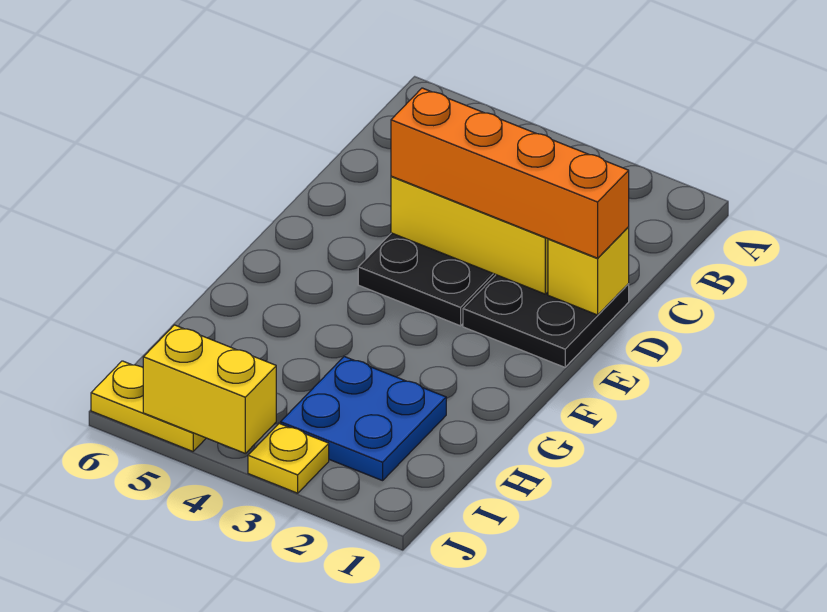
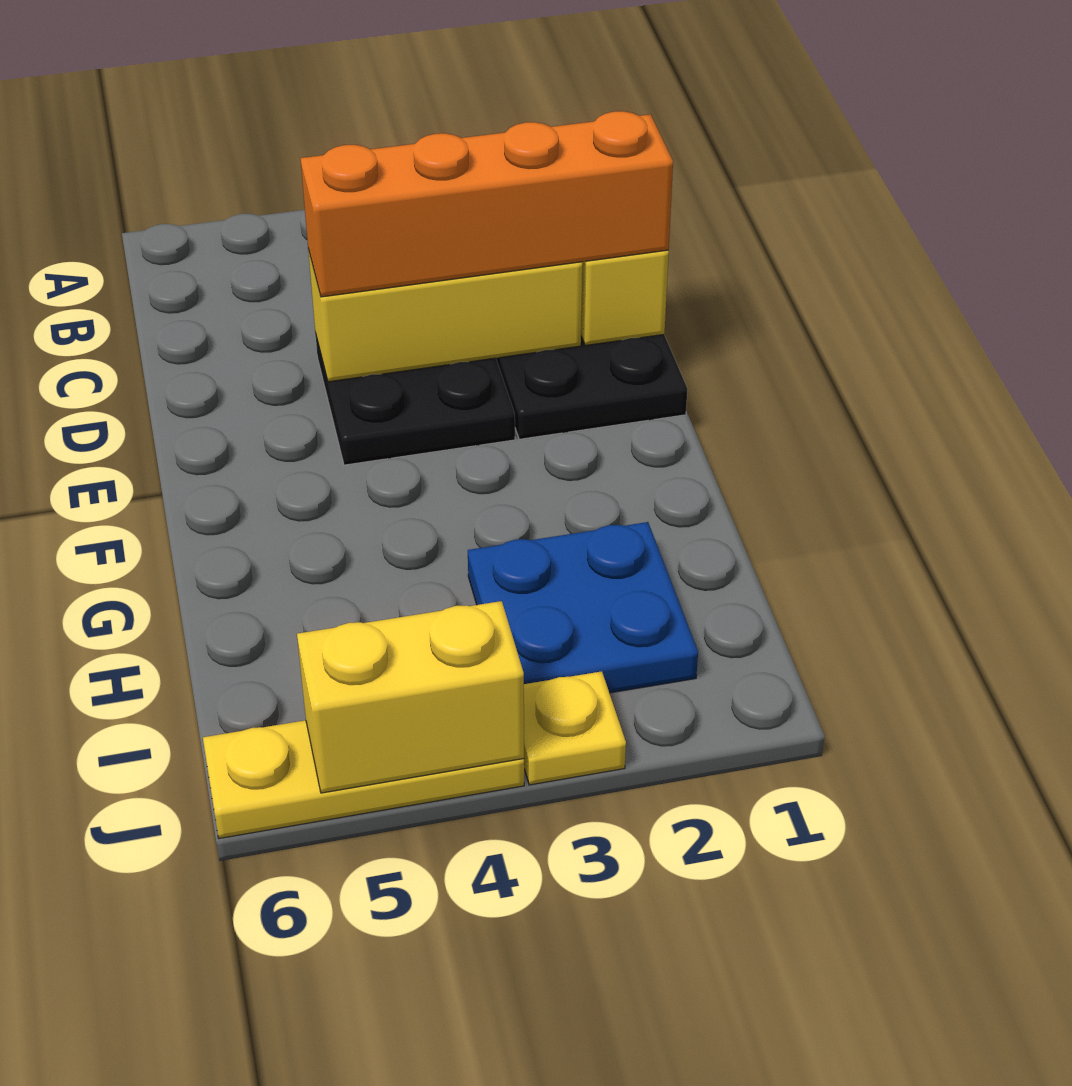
yellow plate J5:J6 level 1 -> yellow plate J4:J6 level 1

